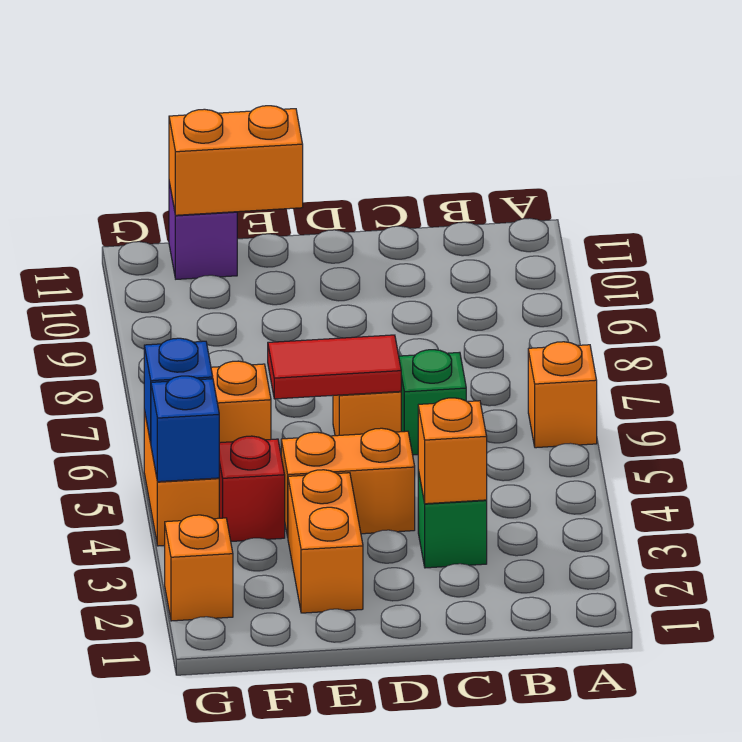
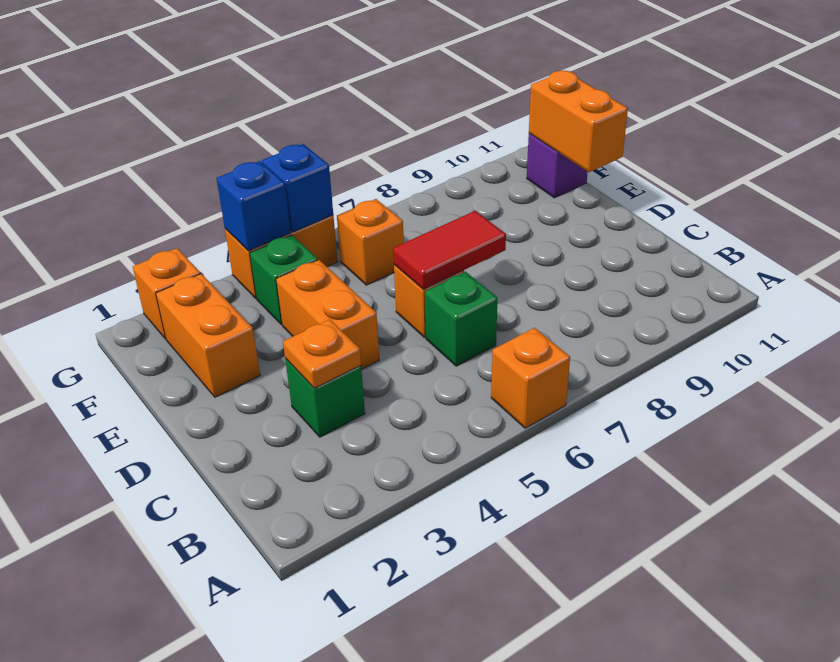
orange brick C3 level 2 -> orange plate C3 level 2
red tile D6:E6 level 2 -> red tile D6:D7 level 2
orange brick E2:E3 level 1 -> orange brick E2:F2 level 1
red brick F4 level 1 -> green brick F4 level 1

